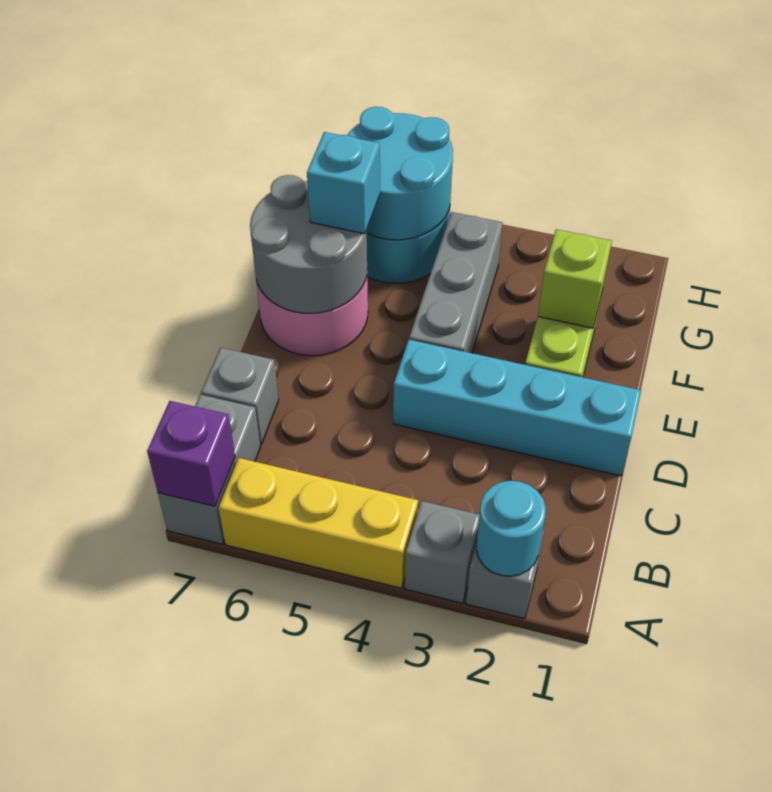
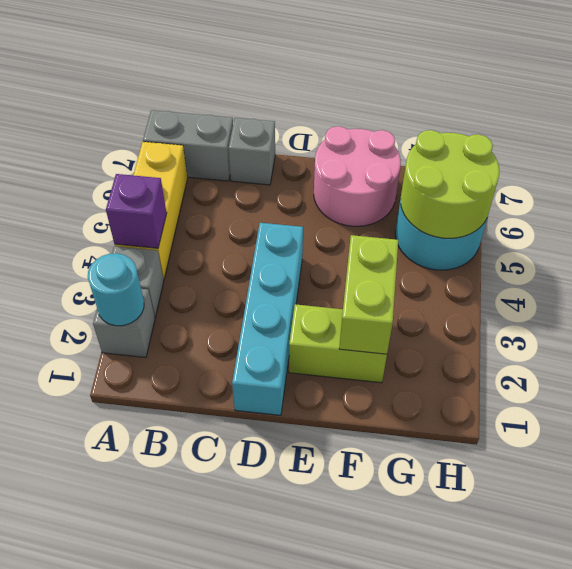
purple brick A7 level 2 -> purple brick A4 level 2
grey brick E4:G4 level 1 -> none
grey round brick E6:F7 level 2 -> none
lime brick F2 level 2 -> lime brick F2:F3 level 2
cyan brick F6 level 3 -> none
cyan round brick G5:H6 level 2 -> lime round brick G5:H6 level 2

